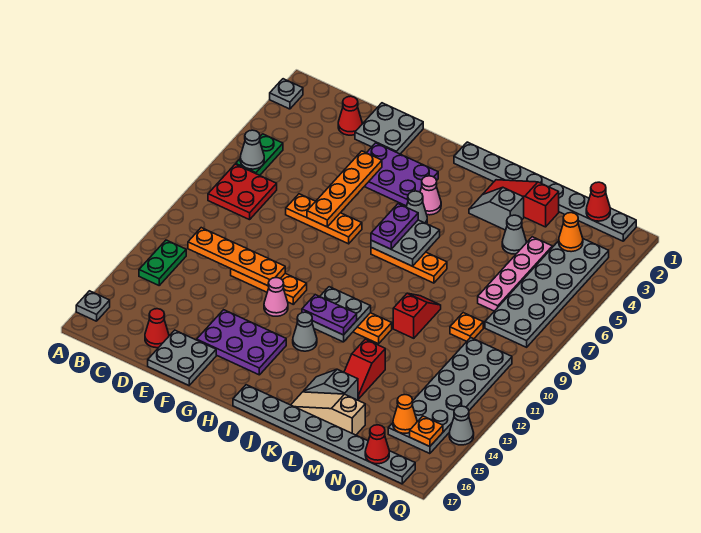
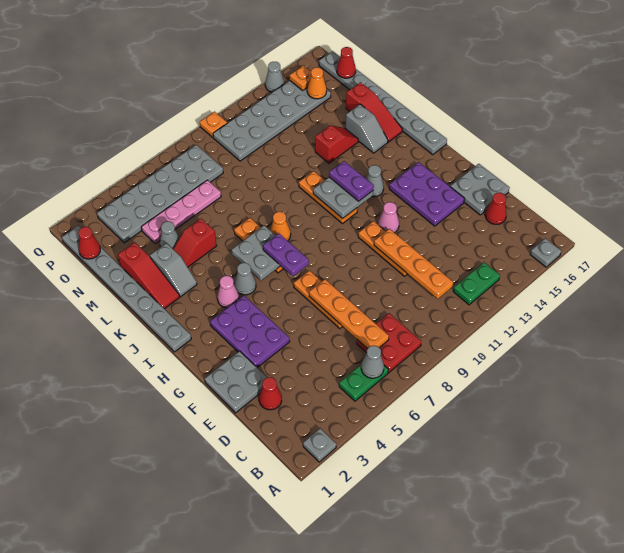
orange plate F4:F7 level 2 -> orange plate C7:F7 level 2
purple plate I6:I7 level 3 -> purple plate H7:I7 level 3
tan slope K16:M16 level 1 top M -> red slope K16:M16 level 1 top M
red slope L9:L10 level 1 top 10 -> red slope L4:L5 level 1 top 5
orange plate N9 level 1 -> orange plate Q10 level 1
orange cone O3 level 2 -> orange cone J8 level 1

